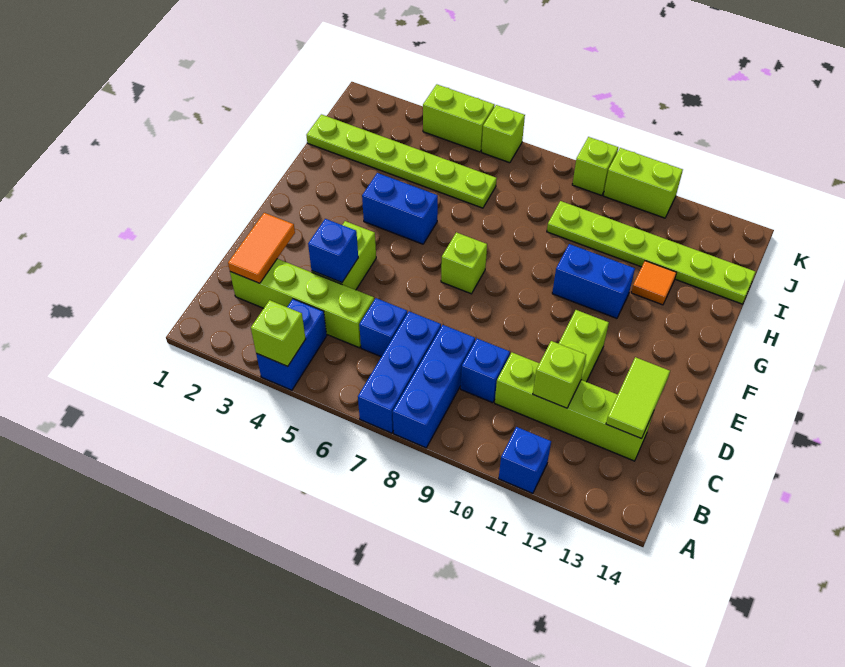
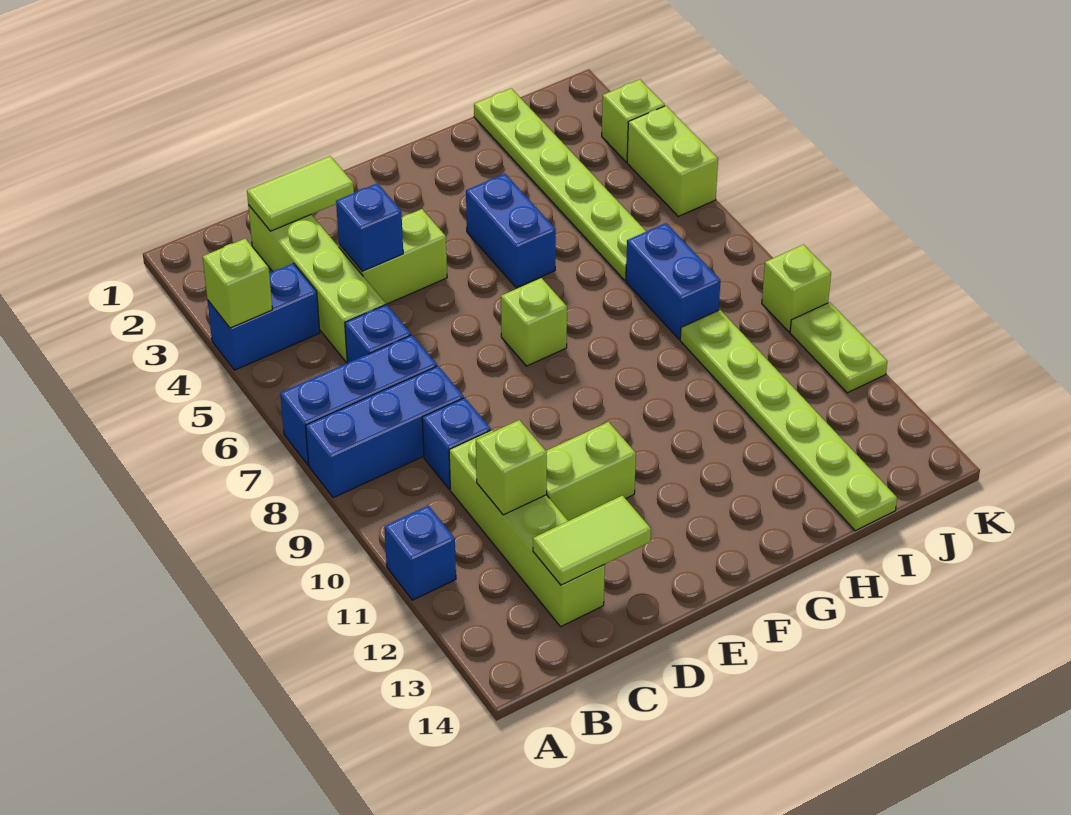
orange tile C2:D2 level 2 -> lime tile C2:D2 level 2
blue brick G10:G11 level 1 -> blue brick I7:I8 level 1
orange tile H12 level 1 -> none
lime brick K6 level 1 -> lime brick K3 level 1
lime brick K10:K11 level 1 -> lime plate K10:K11 level 1

